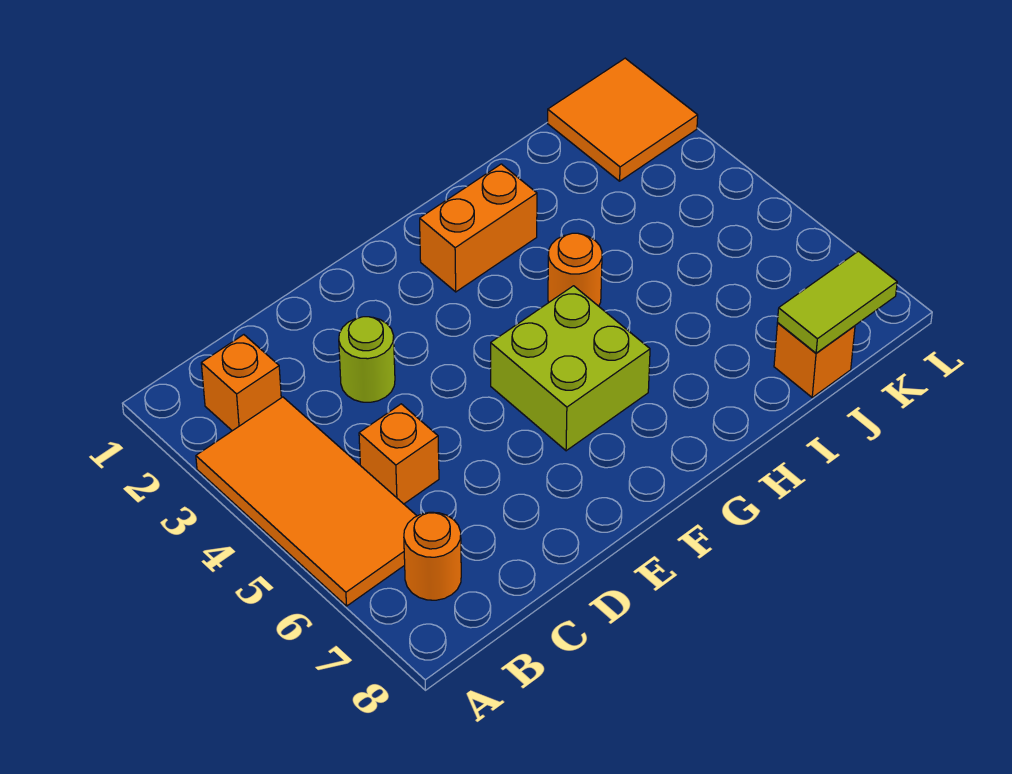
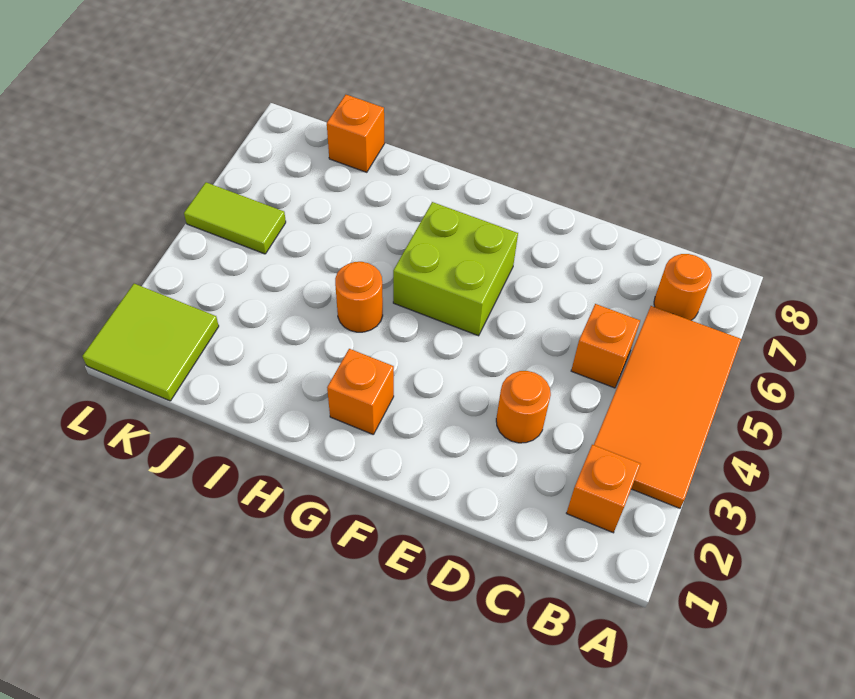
lime round brick D3 level 1 -> orange round brick D3 level 1
orange brick G2:H2 level 1 -> orange brick G2 level 1
lime tile J8:K8 level 2 -> lime tile K5:L5 level 1
orange tile K1:L2 level 1 -> lime tile K1:L2 level 1

